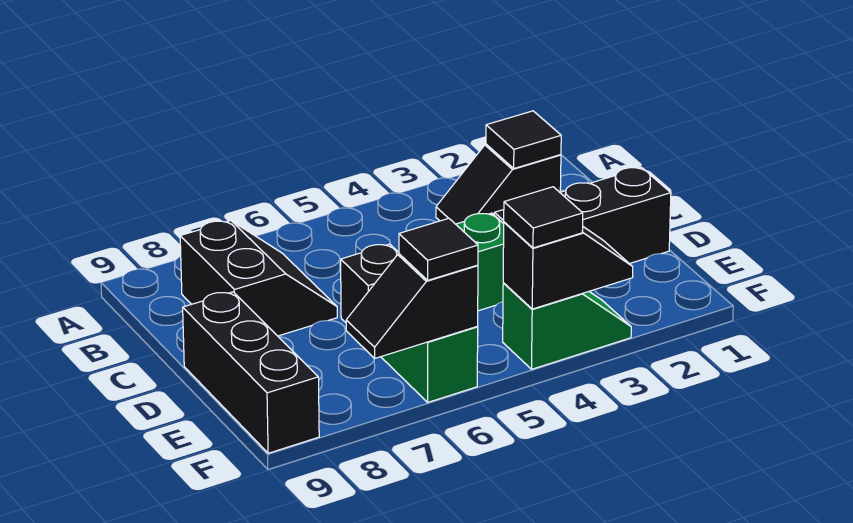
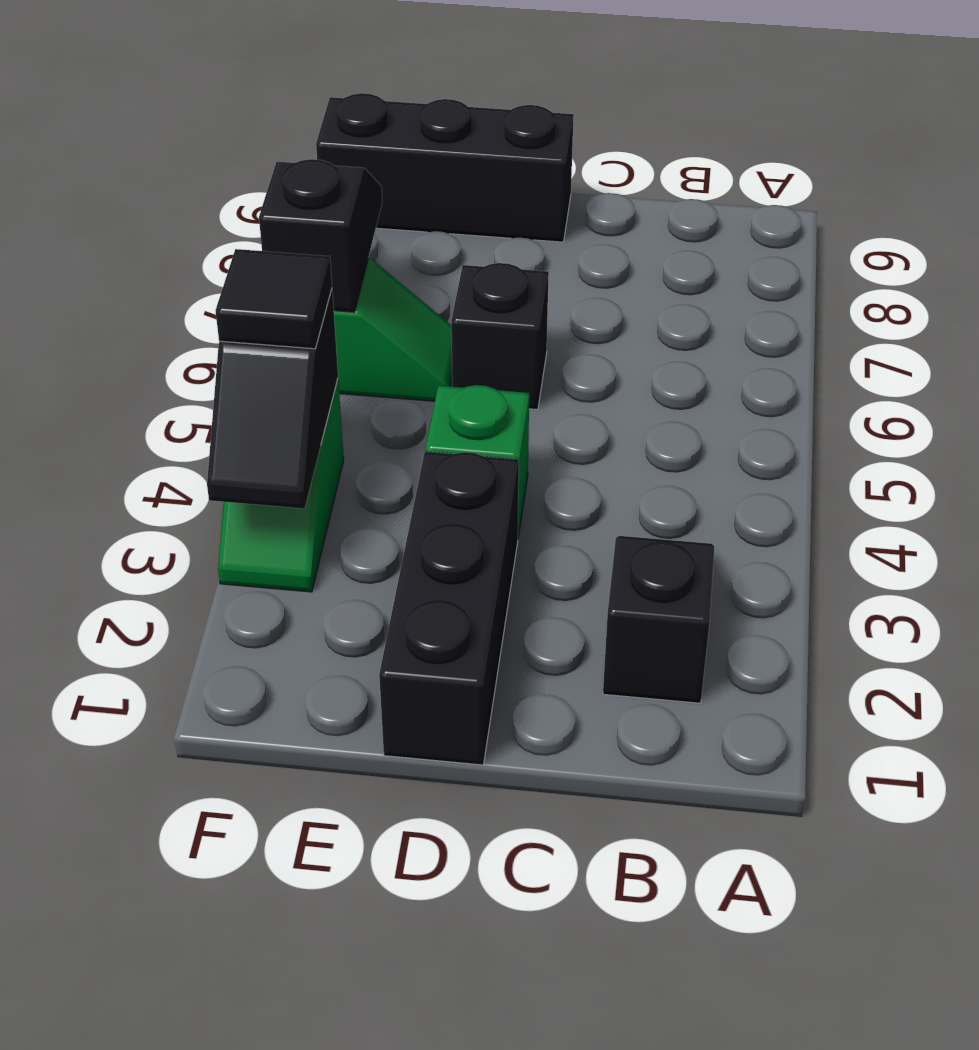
black tile B2 level 2 -> none
black slope B7:C8 level 1 top 8 -> none
black tile F6 level 3 -> none

